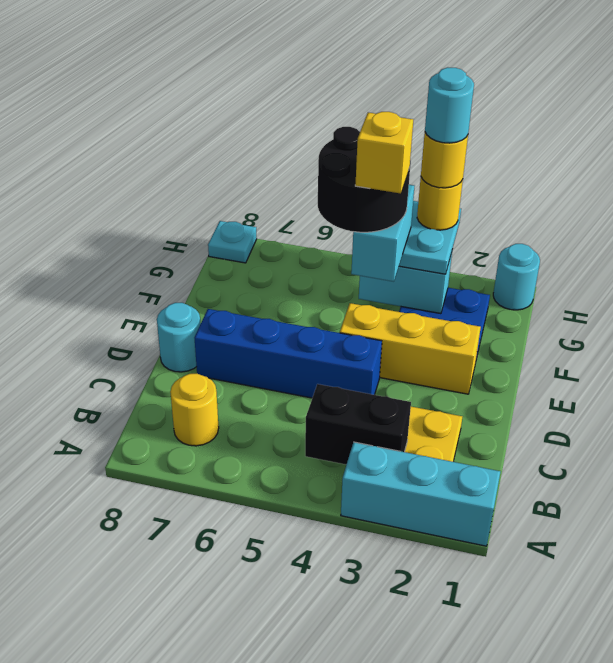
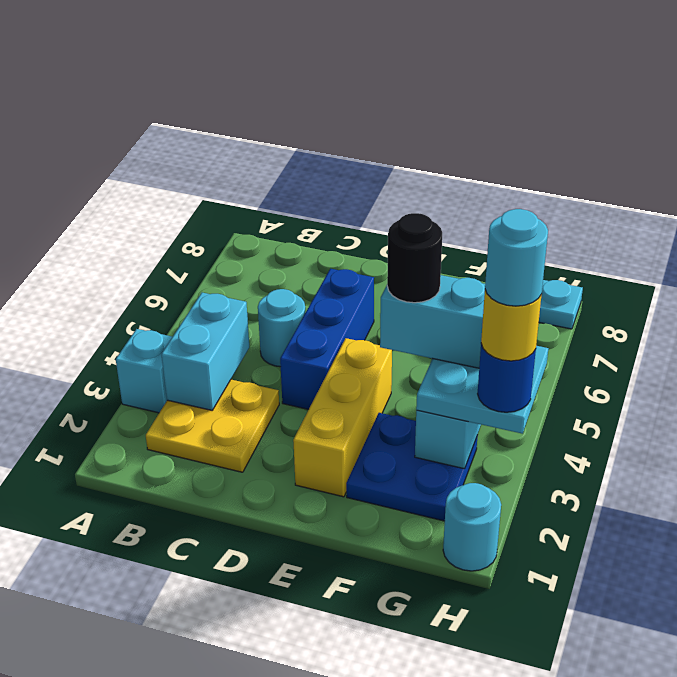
cyan brick A1:A3 level 1 -> cyan brick A3 level 1
black brick B3:B4 level 2 -> cyan brick B3:B4 level 2
yellow round brick B7 level 1 -> none
blue brick D4:D7 level 1 -> blue brick D4:D6 level 1
cyan round brick D8 level 1 -> cyan round brick C5 level 1
black round brick F4:G5 level 5 -> black round brick F4 level 5
yellow brick F4 level 6 -> none
yellow round brick H3 level 4 -> blue round brick H3 level 4

